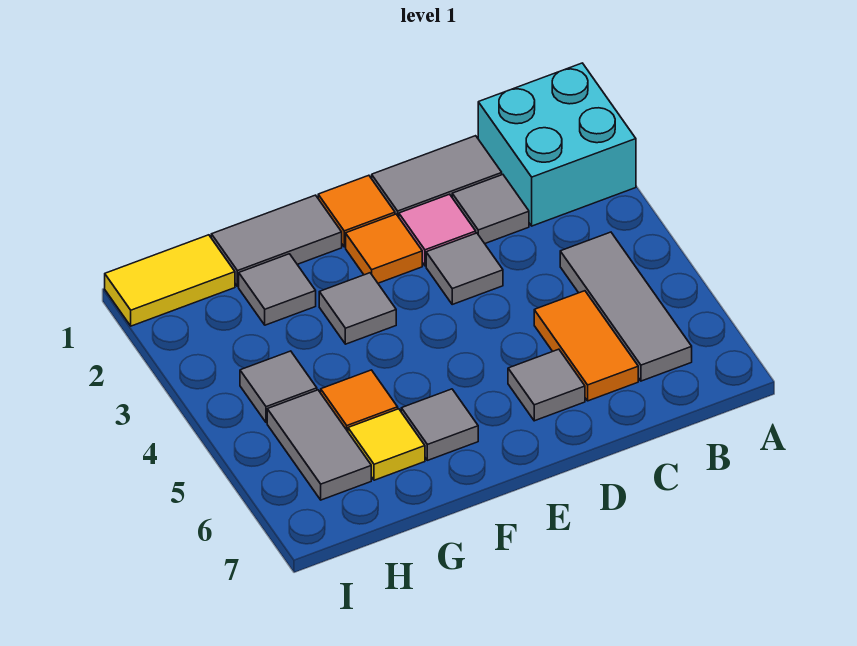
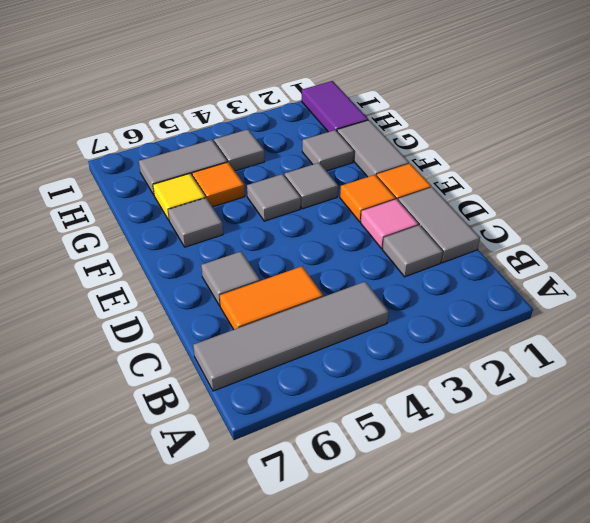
cyan brick A1:B2 level 1 -> none
grey tile B4:B6 level 1 -> grey tile B4:B7 level 1
grey tile D3 level 1 -> grey tile F4 level 1
yellow tile H1:I1 level 1 -> purple tile H1:I1 level 1

